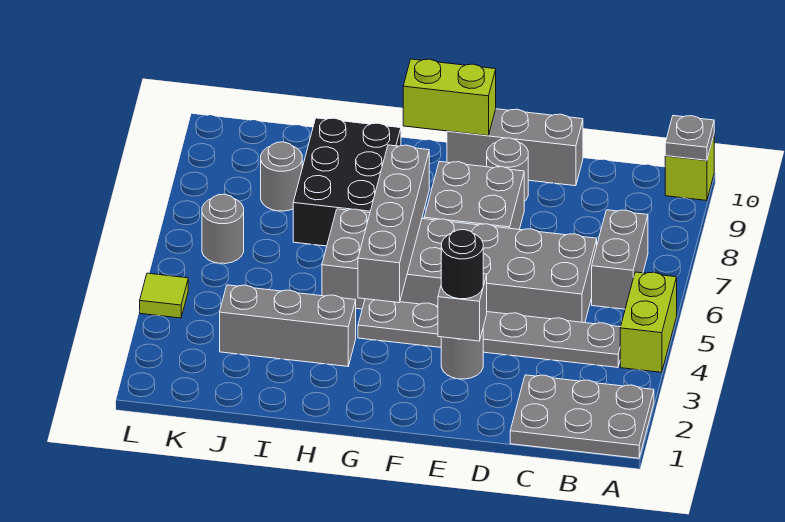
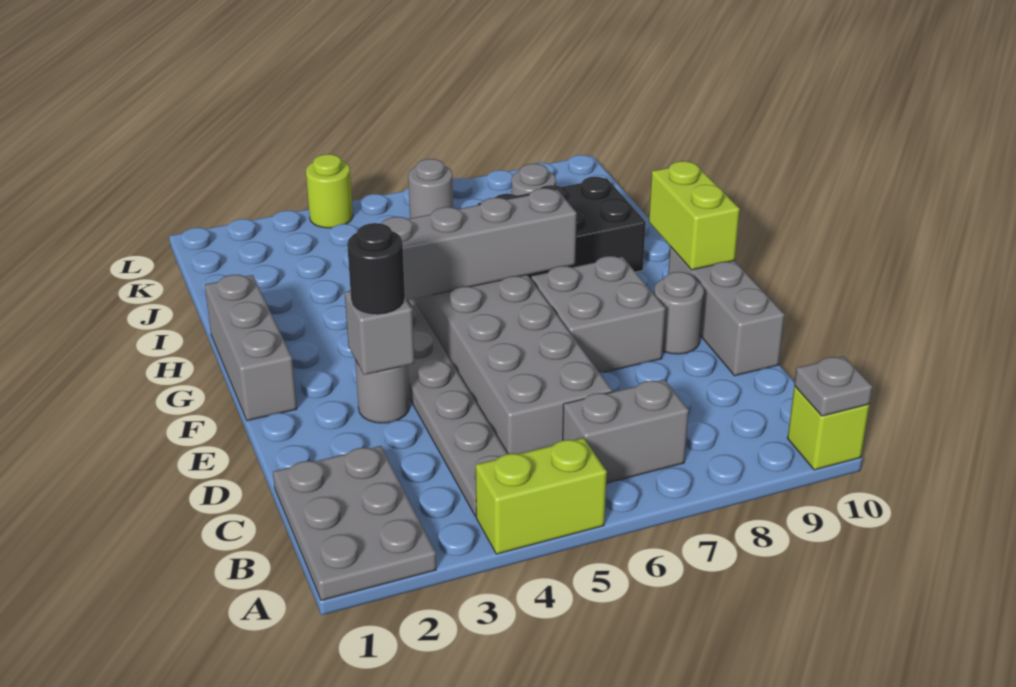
grey brick H3:J3 level 1 -> grey brick F1:H1 level 1
lime tile L4 level 1 -> lime round brick L4 level 1

